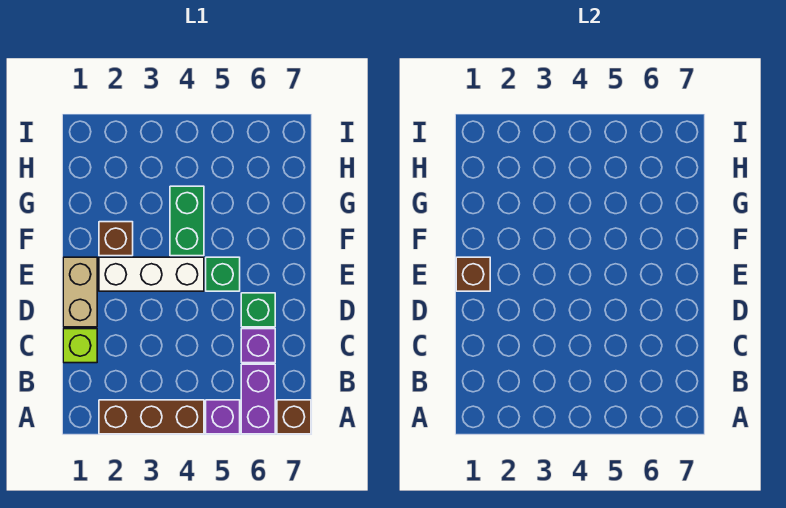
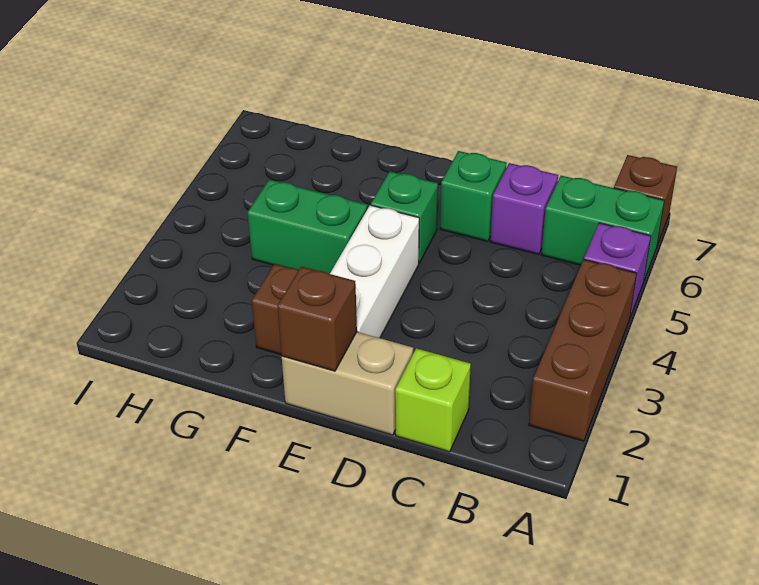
purple brick A6:B6 level 1 -> green brick A6:B6 level 1

